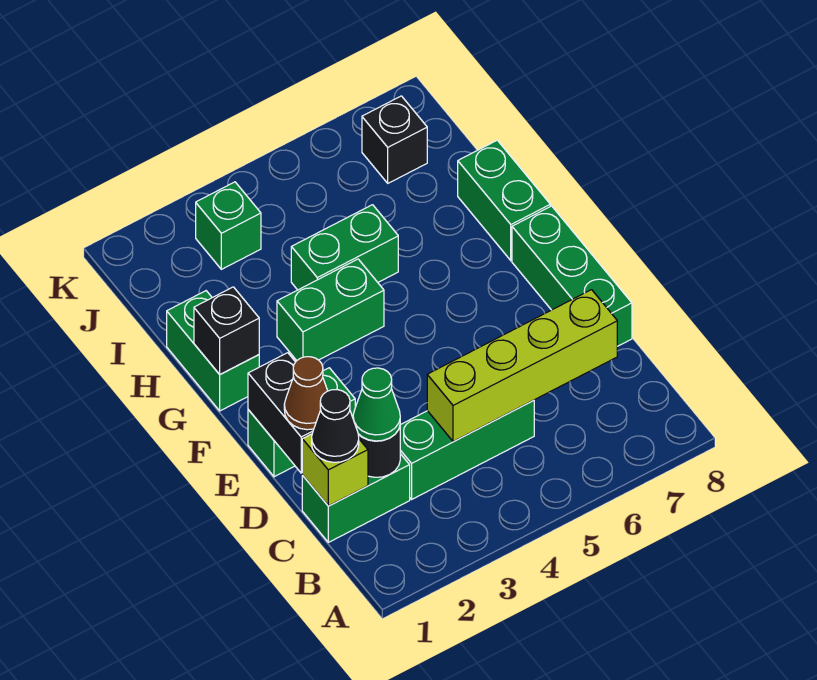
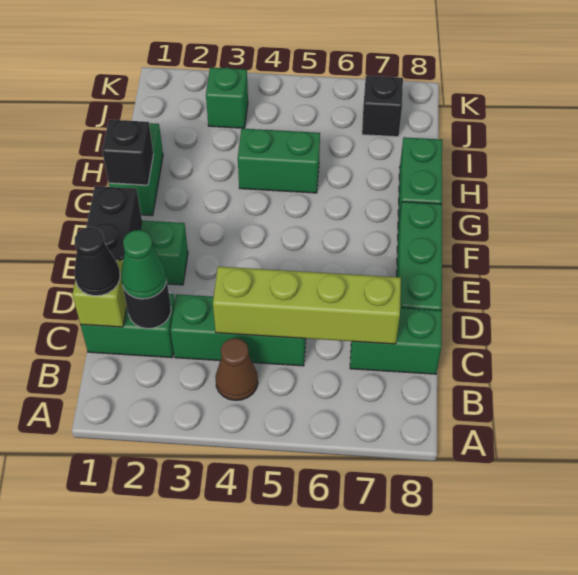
brown cone D1 level 3 -> brown cone B4 level 1
green brick G3:G4 level 1 -> green brick C7:C8 level 1

